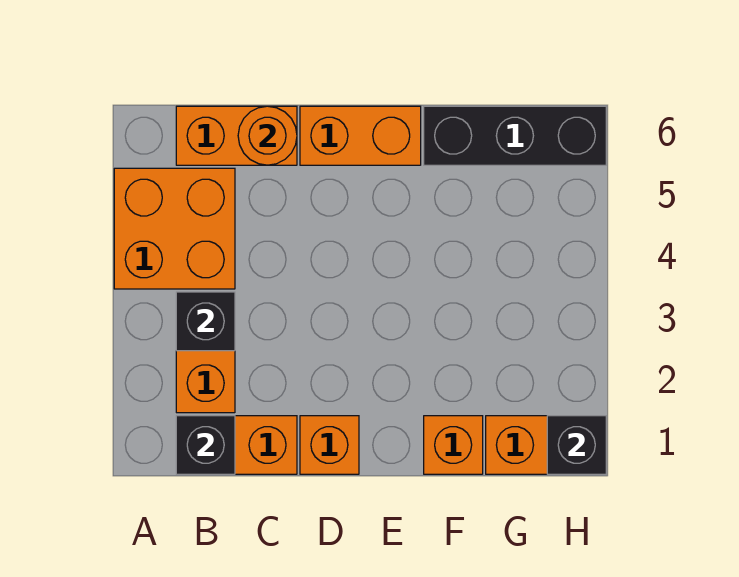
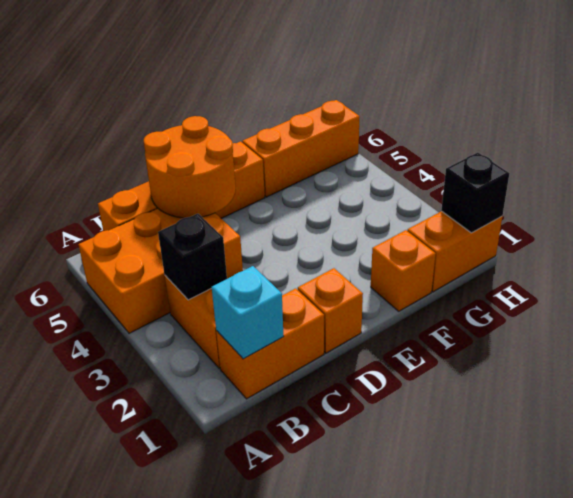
orange brick A4:B5 level 1 -> orange brick A4:C5 level 1
black brick B1 level 2 -> cyan brick B1 level 2
orange round brick C6 level 2 -> orange round brick C5:D6 level 2
black brick F6:H6 level 1 -> orange brick F6:H6 level 1

